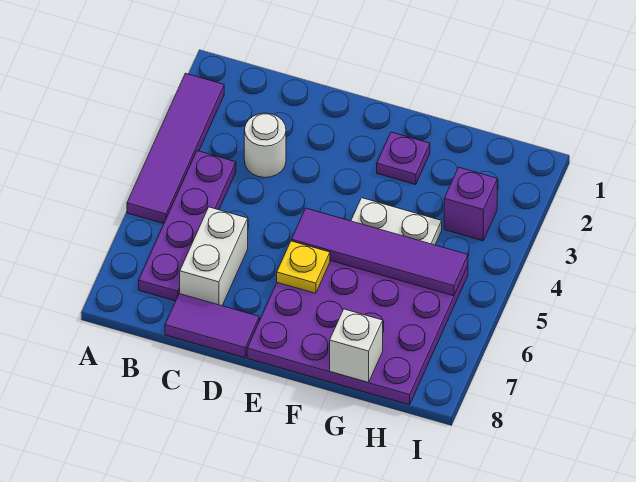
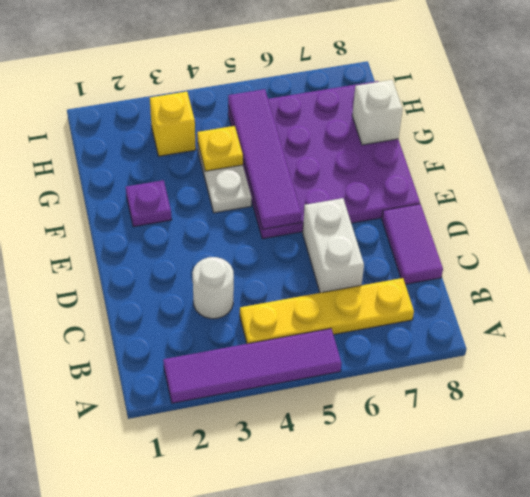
purple plate B4:B7 level 1 -> yellow plate B4:B7 level 1
white brick C6:C7 level 1 -> white brick C6:D6 level 1
yellow plate E6 level 2 -> yellow plate G4 level 2
purple brick H3 level 1 -> yellow brick H3 level 1

